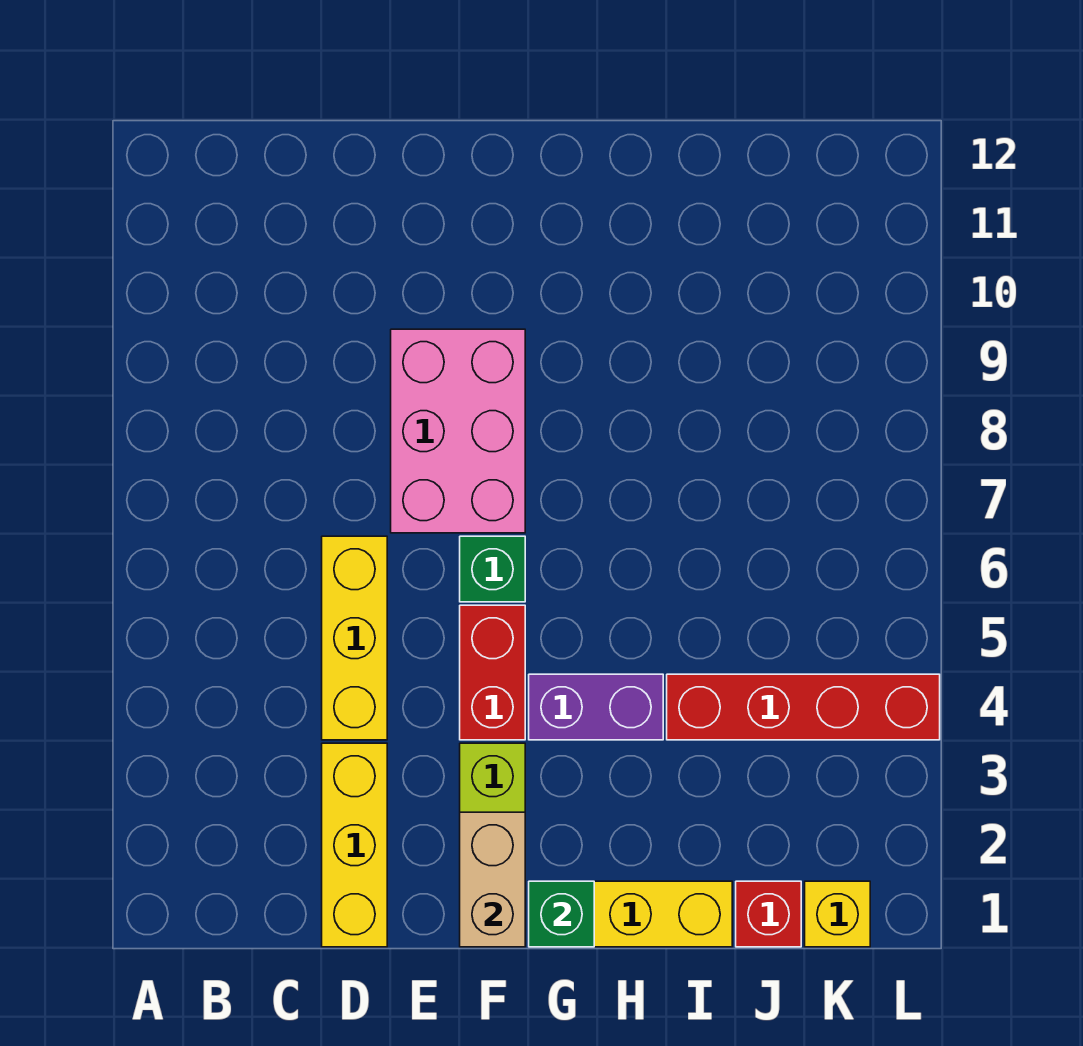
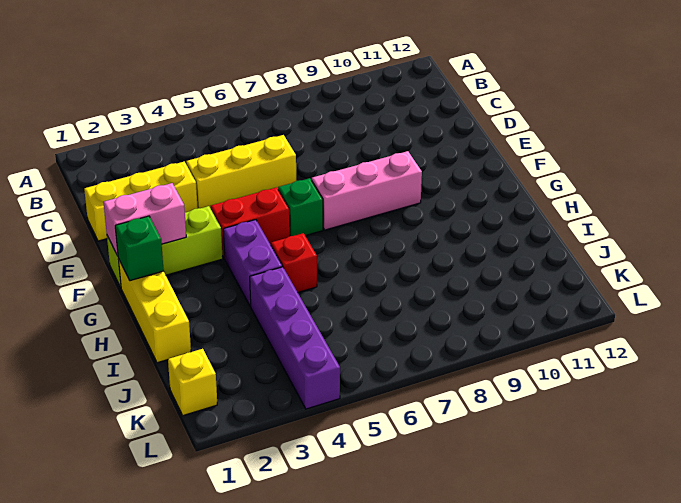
pink brick E7:F9 level 1 -> pink brick F7:F9 level 1
tan brick F1:F2 level 2 -> pink brick F1:F2 level 2
red brick I4:L4 level 1 -> purple brick I4:L4 level 1
red brick J1 level 1 -> red brick H5 level 1

